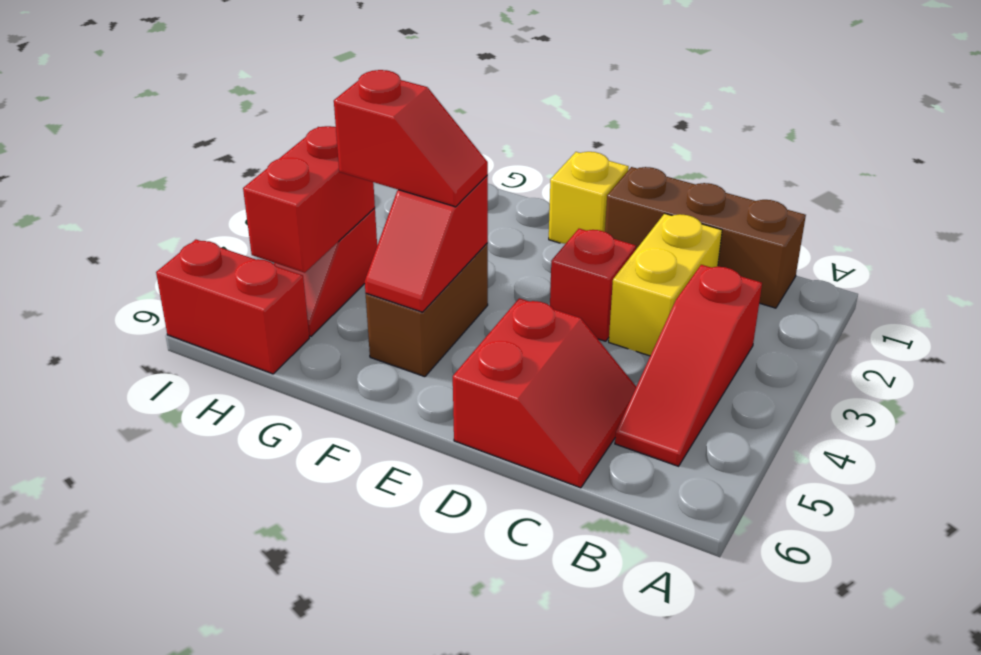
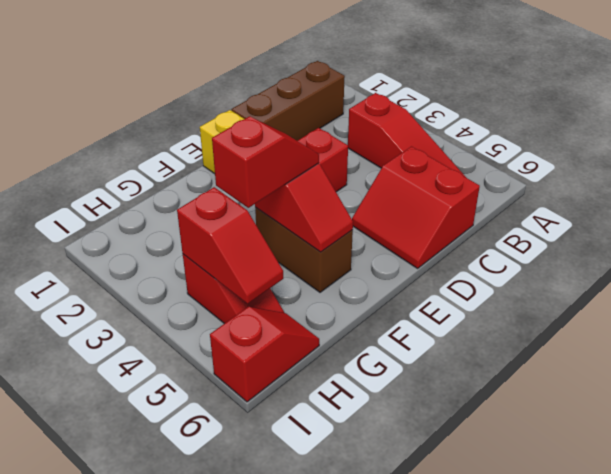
yellow brick C2:C3 level 1 -> none
red slope C5:D6 level 1 top D -> red slope C5:D6 level 1 top C
red brick H4:H5 level 2 -> red slope H4:H5 level 2 top 4
red brick H6:I6 level 1 -> red slope H6:I6 level 1 top I

